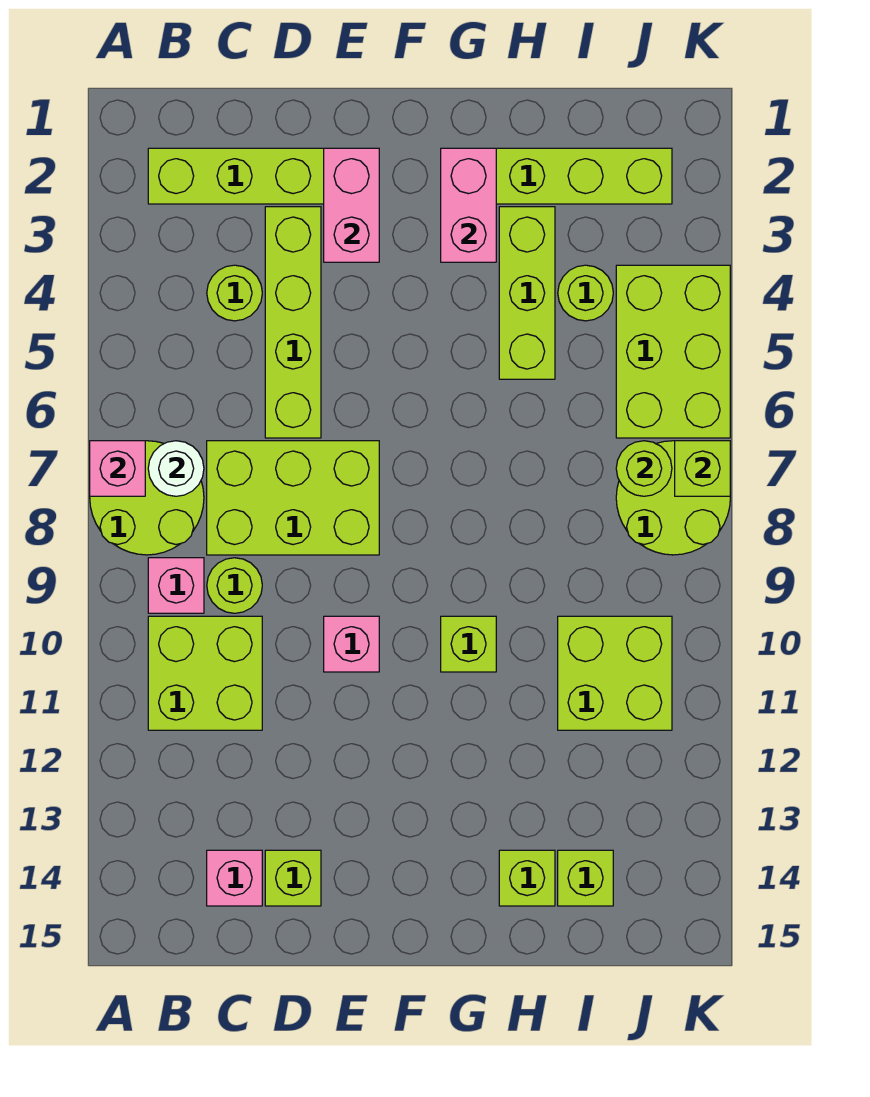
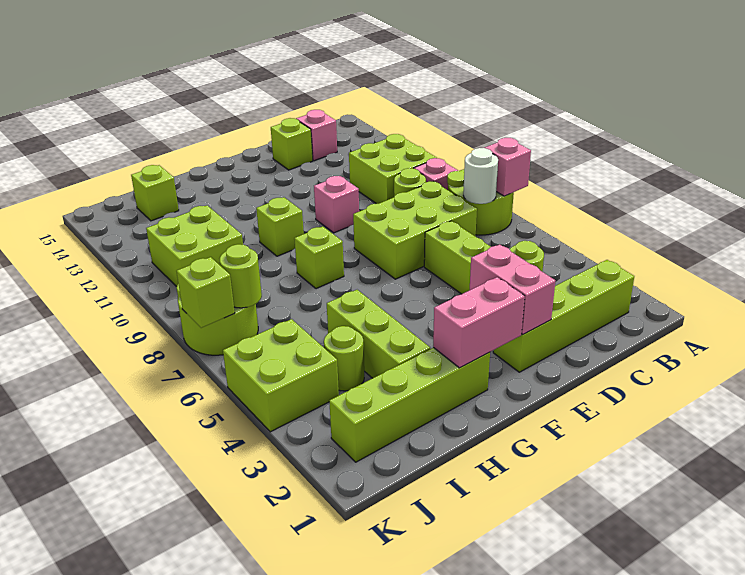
pink brick G2:G3 level 2 -> pink brick F2:G2 level 2
lime brick H14 level 1 -> lime brick G8 level 1
lime brick J4:K6 level 1 -> lime brick J4:K5 level 1

